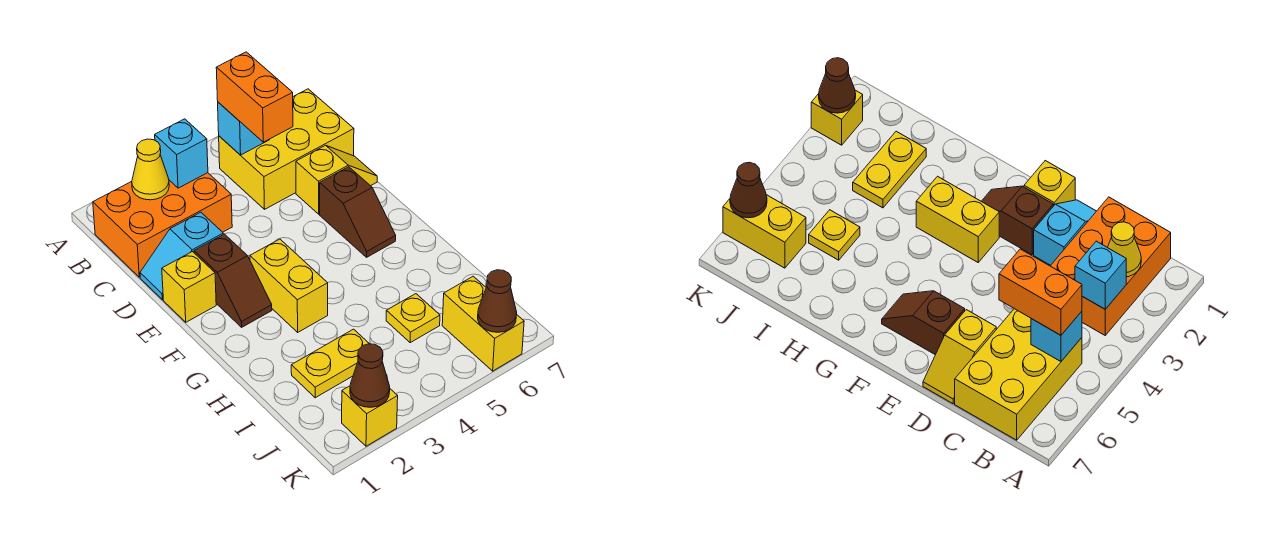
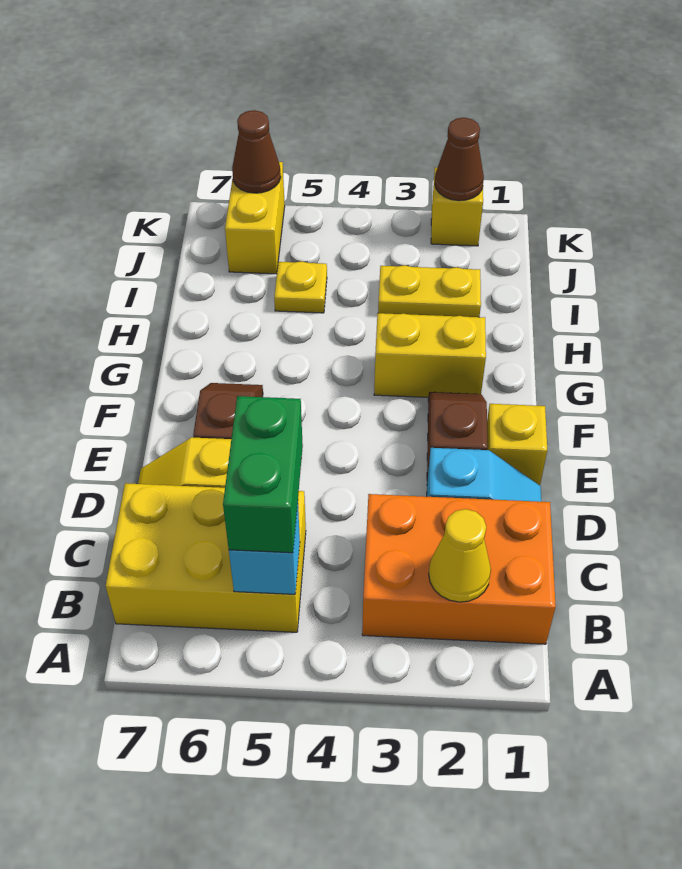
cyan brick B3 level 2 -> none
orange brick B5:C5 level 3 -> green brick B5:C5 level 3
yellow brick F3:G3 level 1 -> yellow brick G2:G3 level 1

